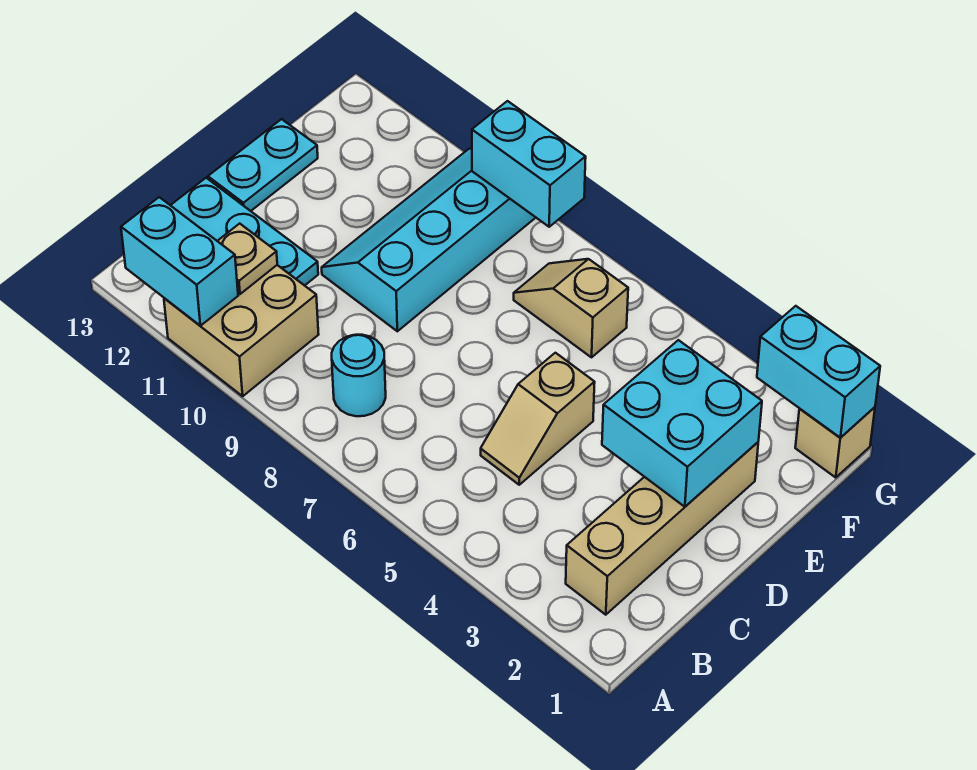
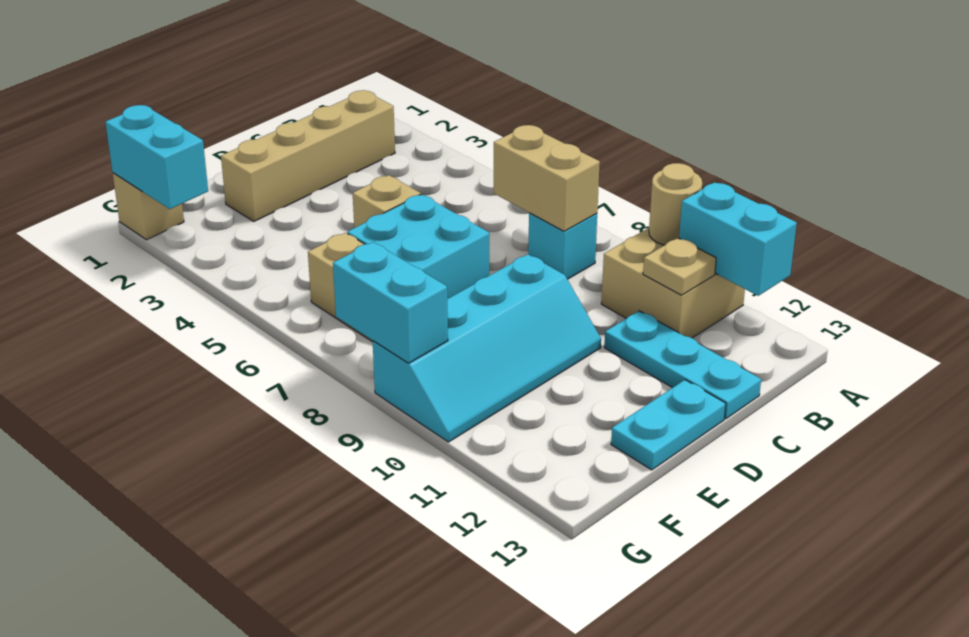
none -> tan round brick A10 level 2
none -> tan brick B7:B8 level 2
cyan round brick B8 level 1 -> cyan brick B8 level 1
cyan brick D2:E3 level 2 -> cyan brick D6:E7 level 1

